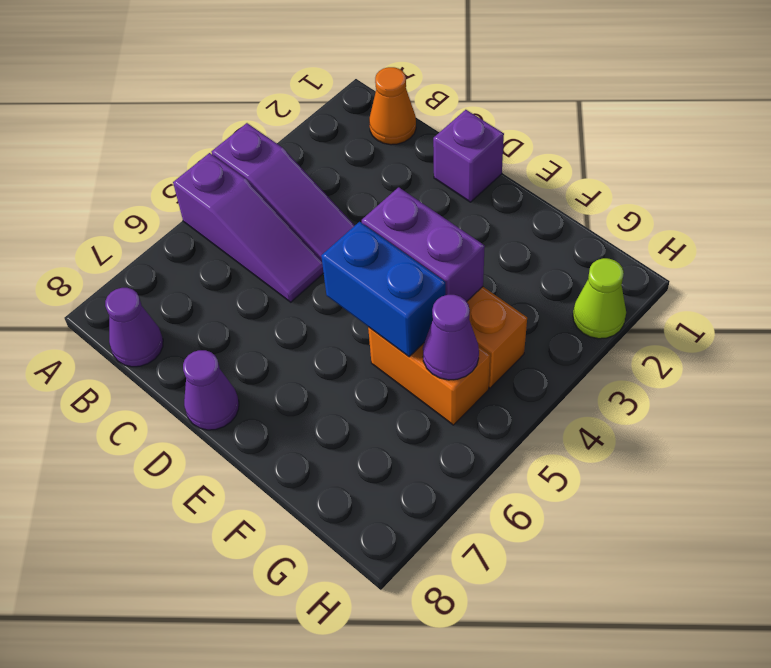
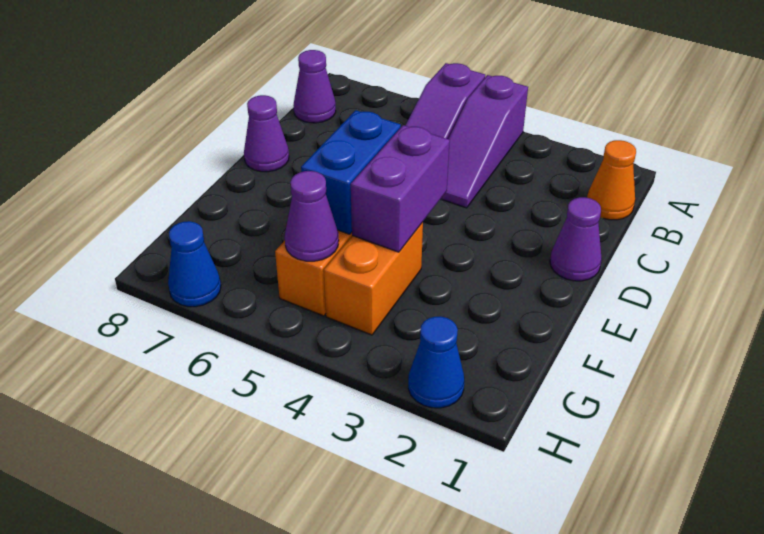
purple brick D1 level 1 -> purple cone D1 level 1
lime cone H2 level 1 -> blue cone H2 level 1
none -> blue cone H7 level 1

